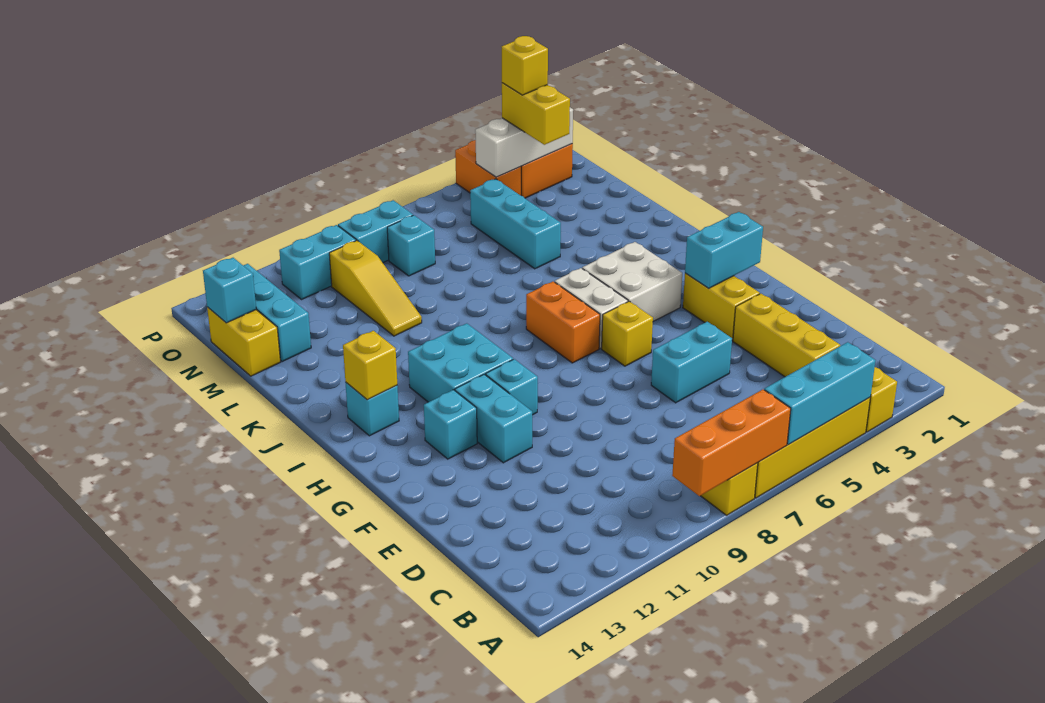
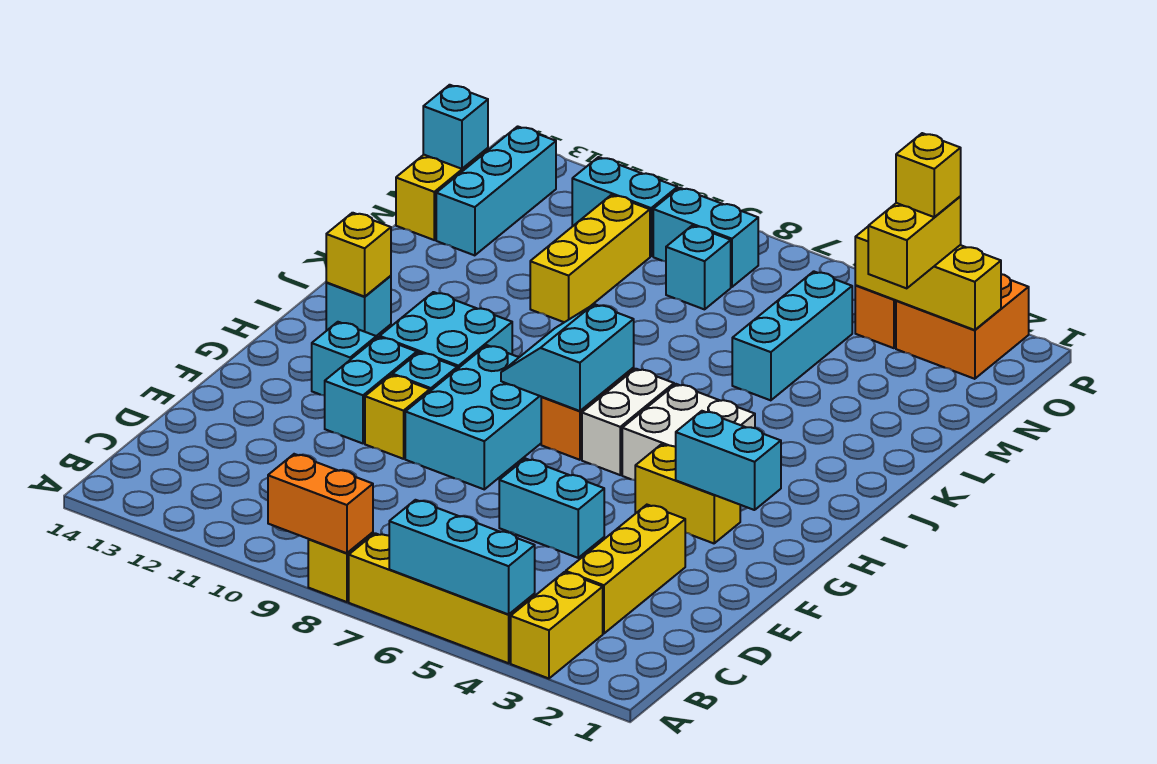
orange brick A7:A9 level 2 -> orange brick A8:A9 level 2
yellow brick F3:G3 level 1 -> yellow brick G3:G4 level 1
none -> cyan brick F8:H9 level 1
yellow brick G6 level 1 -> yellow brick F10 level 1
none -> cyan slope H7:I8 level 2 top 7
yellow slope L10:N10 level 1 top N -> yellow brick L10:N10 level 1
white brick O2:O4 level 2 -> yellow brick O2:O4 level 2

